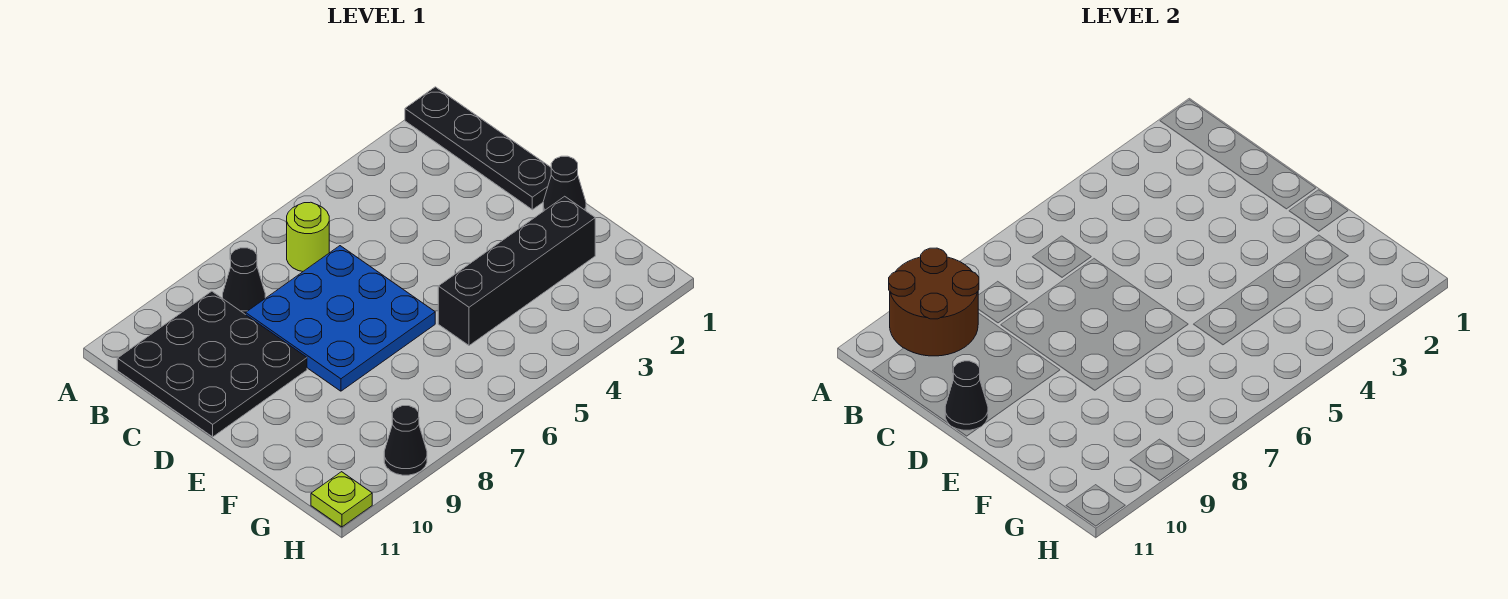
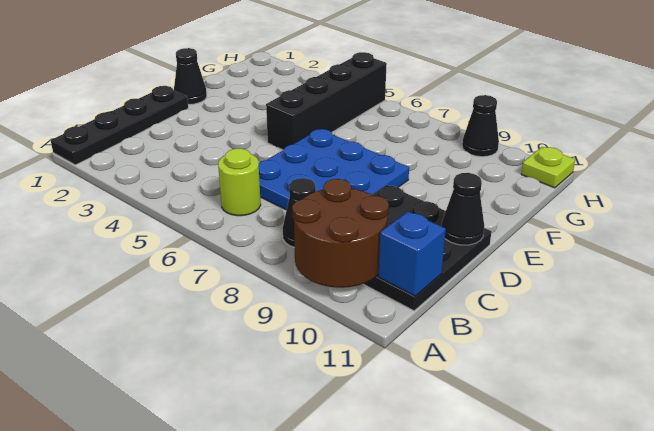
none -> blue brick B11 level 2
black brick F2:F5 level 1 -> black brick E5:H5 level 1

